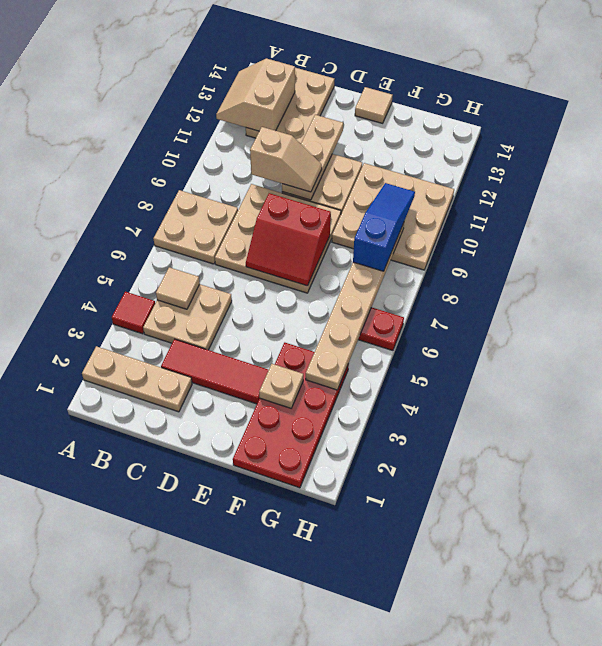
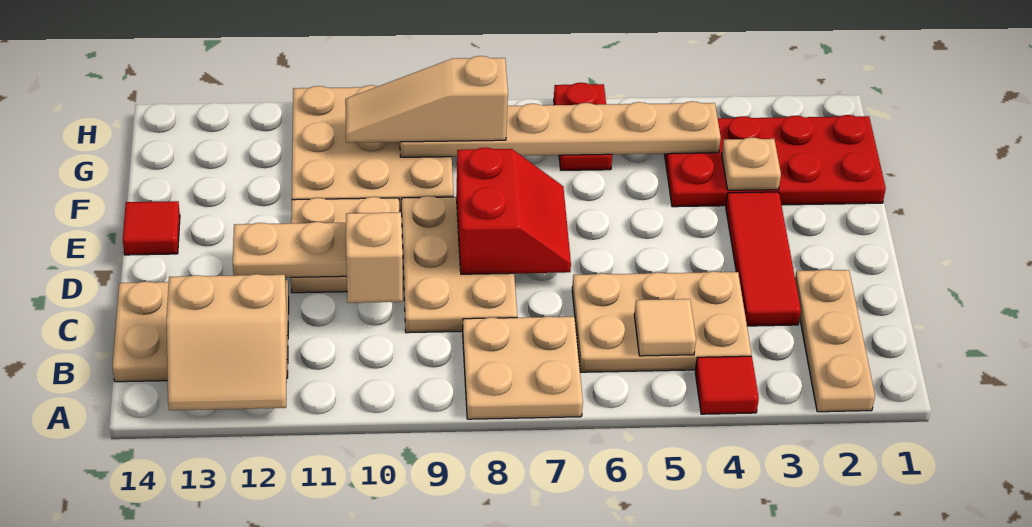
tan plate B4:C5 level 1 -> tan plate B4:C6 level 1
tan plate C7:E9 level 1 -> tan plate C8:E9 level 1
tan tile E14 level 1 -> red tile E14 level 1
blue slope G8:G10 level 3 top 8 -> tan slope G8:G10 level 3 top 8

